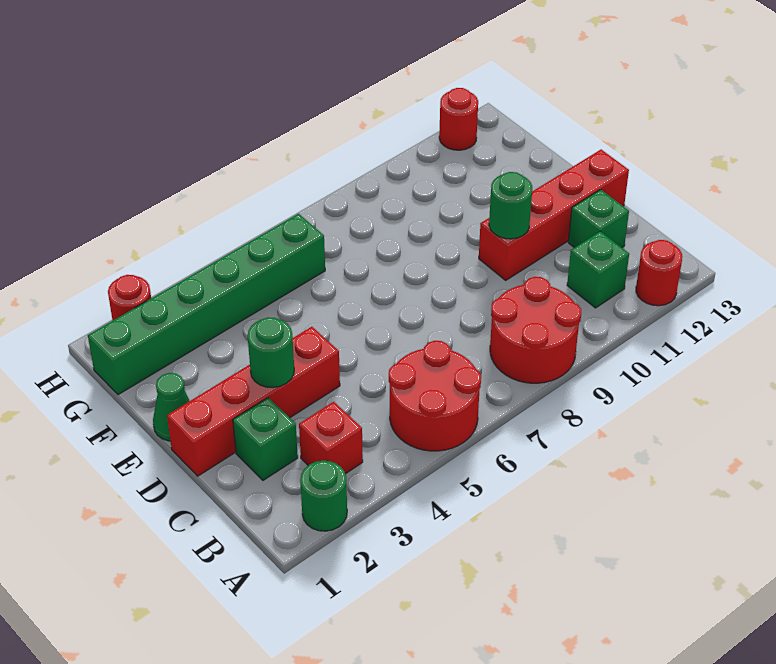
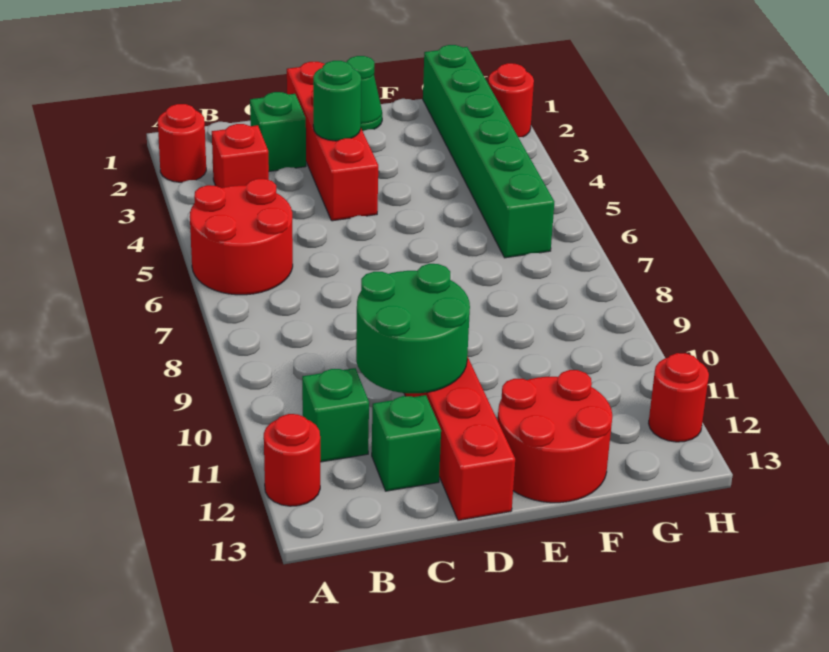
green round brick A2 level 1 -> red round brick A2 level 1
red round brick A8:B9 level 1 -> red round brick E12:F13 level 1
green round brick D10 level 2 -> green round brick C10:D11 level 2

